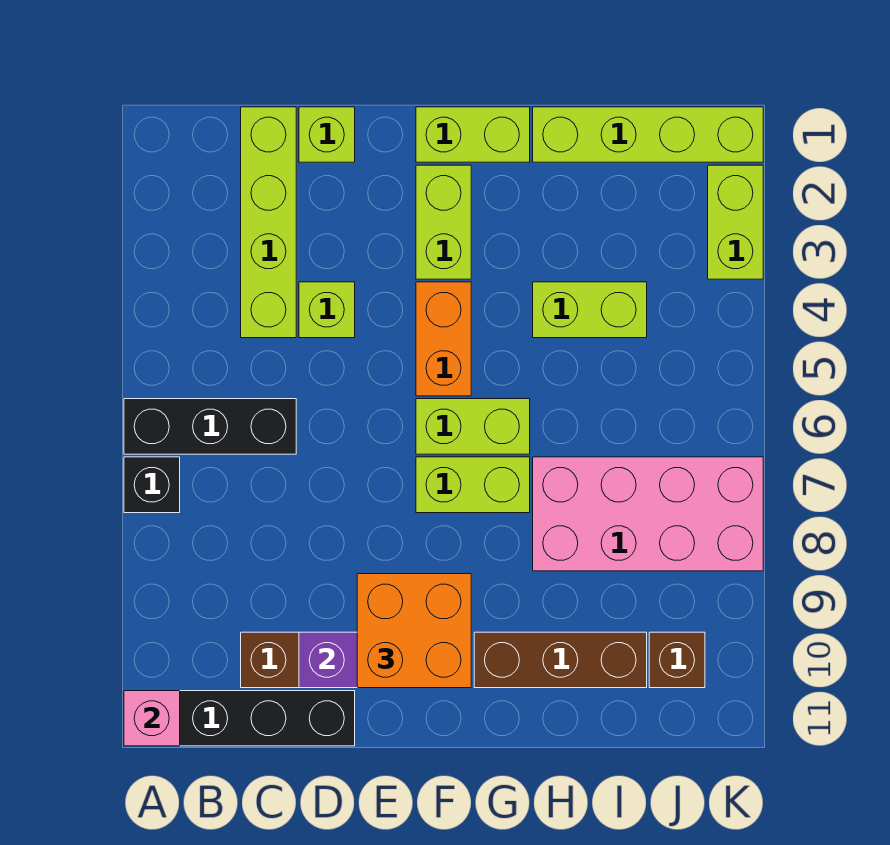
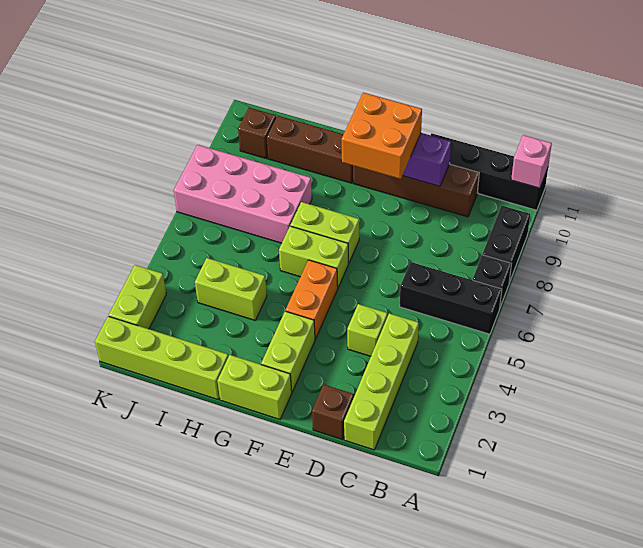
none -> black brick A8:A9 level 1
lime brick D1 level 1 -> brown brick D1 level 1

